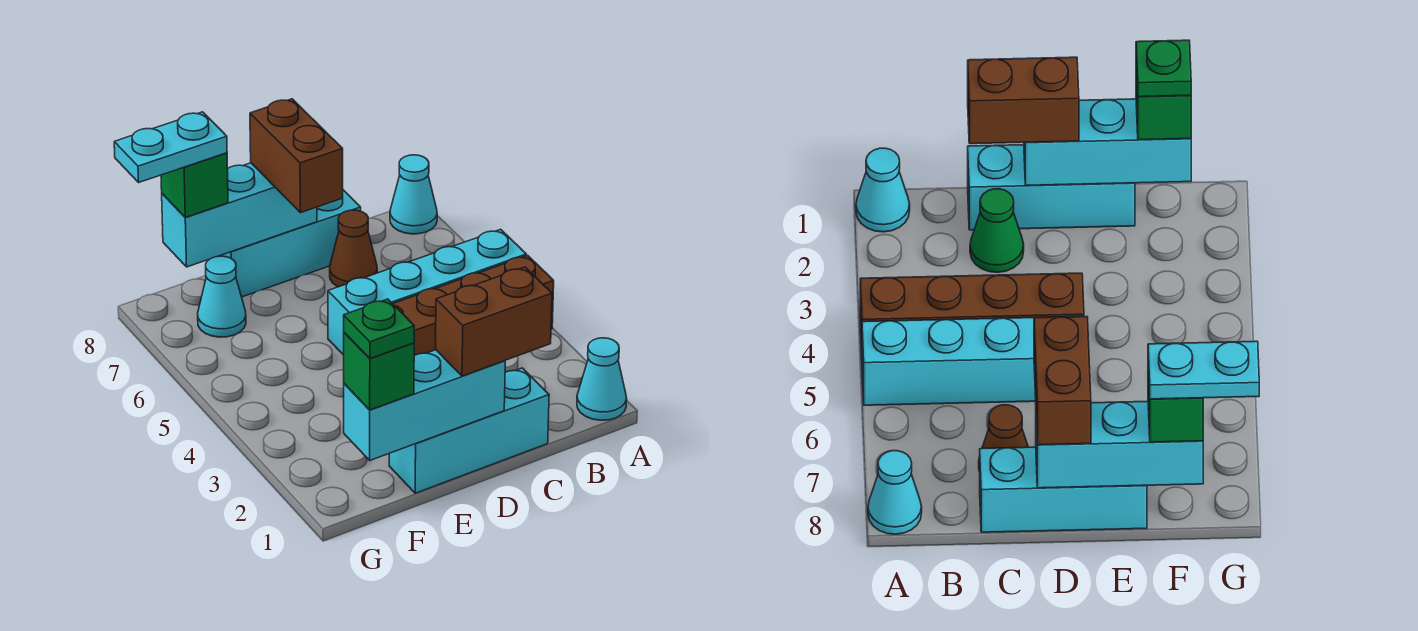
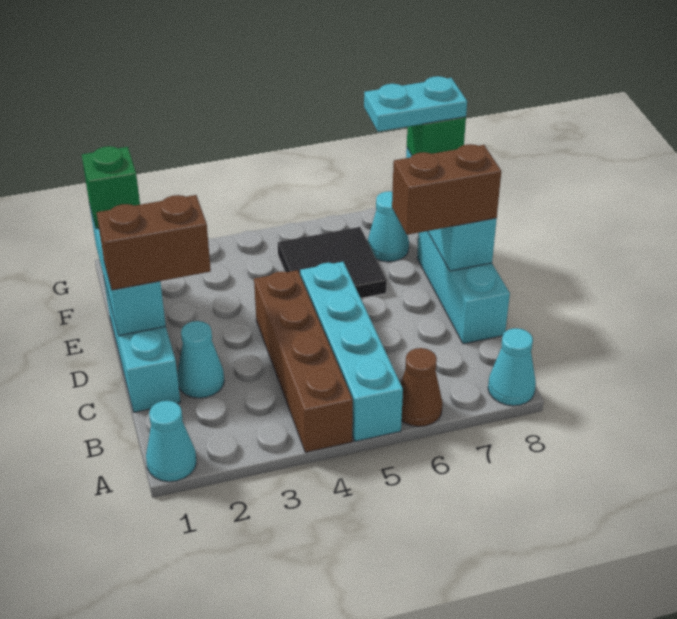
brown brick C1:D1 level 3 -> brown brick D1:D2 level 3
green cone C2 level 1 -> cyan cone C2 level 1
brown cone C7 level 1 -> brown cone A6 level 1
none -> black tile E5:F6 level 1
green plate F1 level 4 -> none
cyan plate F8:G8 level 4 -> cyan plate F7:F8 level 4

